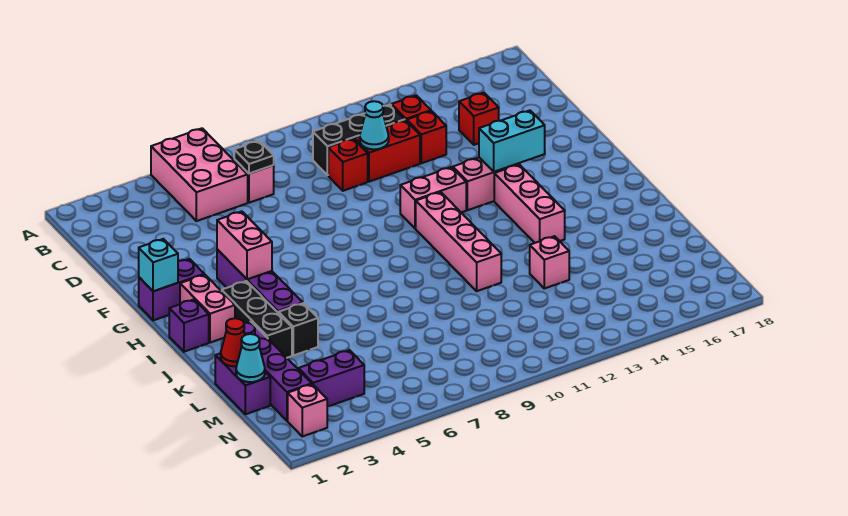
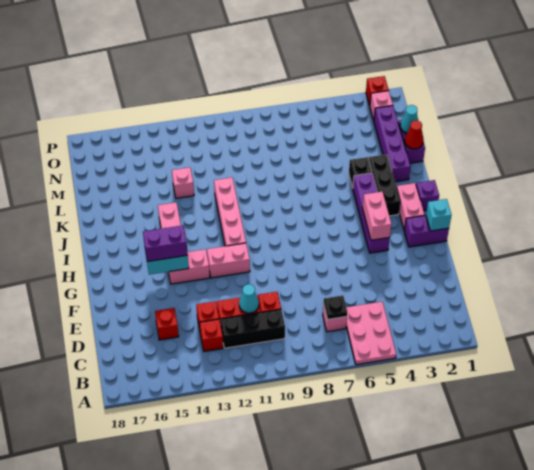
pink brick A5:C6 level 1 -> pink plate A5:C6 level 1
purple brick N3:N4 level 1 -> purple brick G14:G15 level 3
none -> red brick P2 level 1

